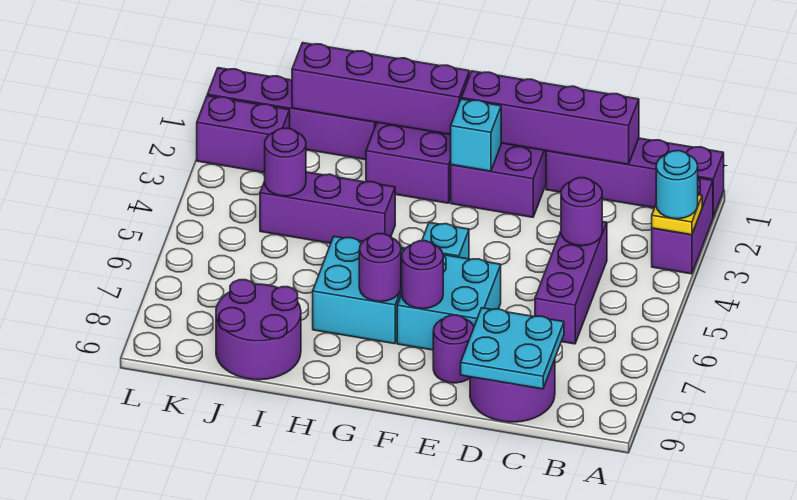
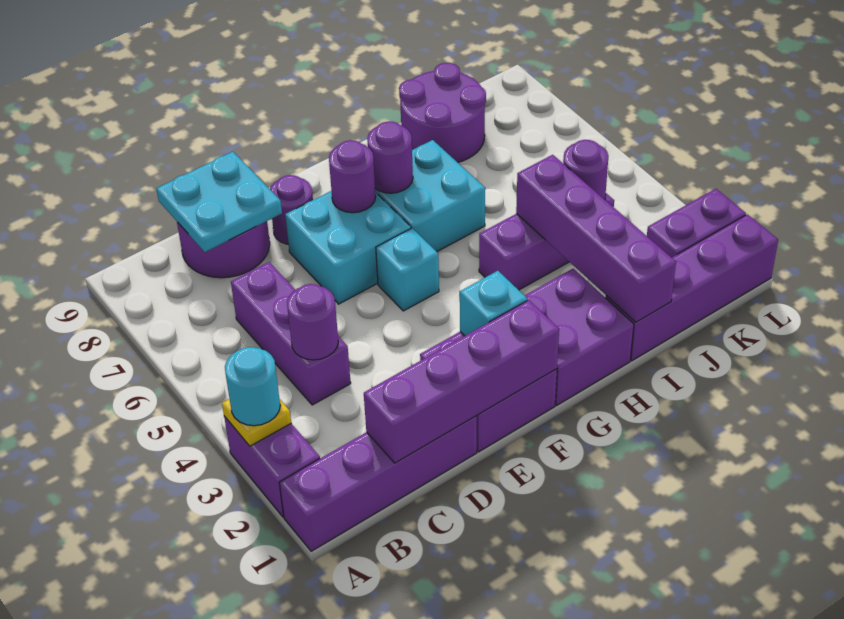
purple brick G1:J1 level 2 -> purple brick I1:I4 level 2

